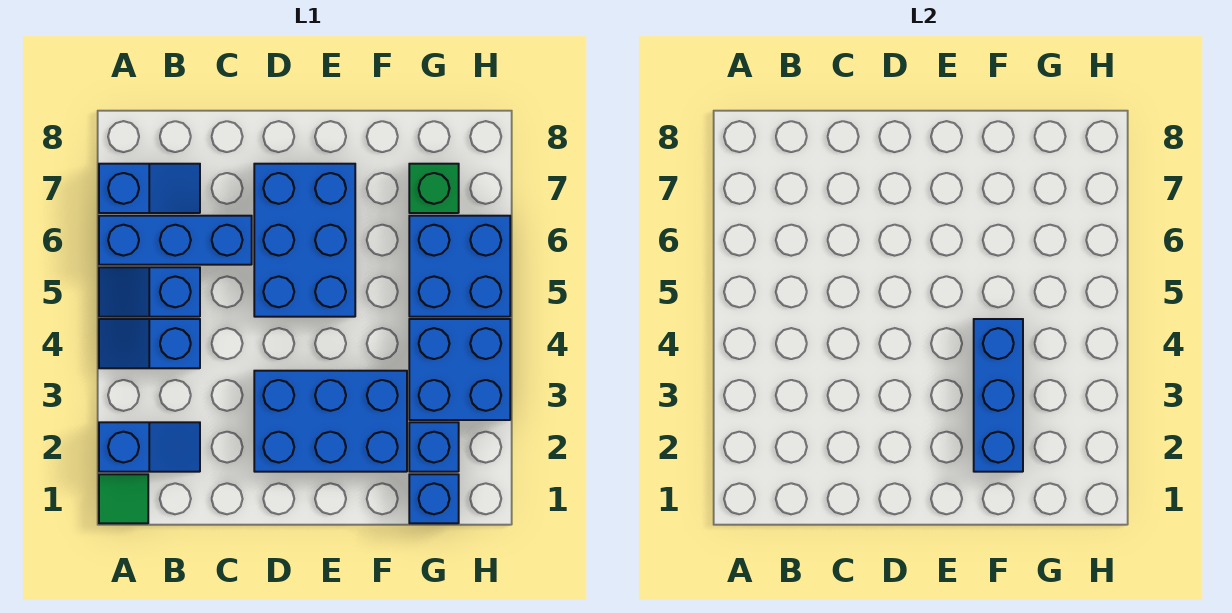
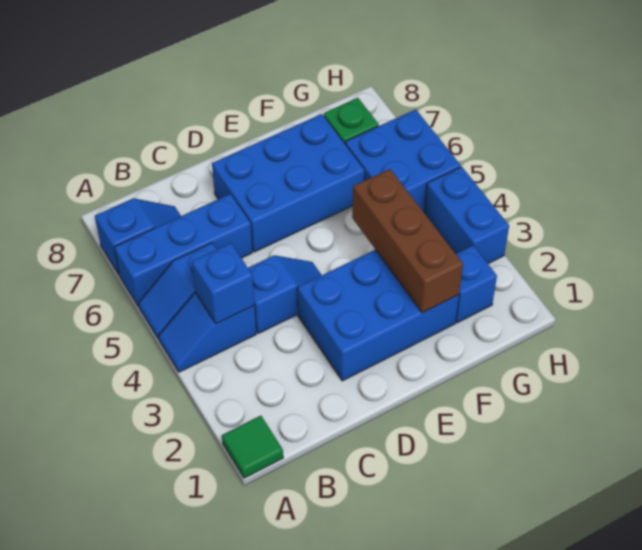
blue slope A2:B2 level 1 top A -> blue slope C4:D4 level 1 top C
blue brick D5:E7 level 1 -> blue brick D6:F7 level 1
blue brick F2:F4 level 2 -> brown brick F2:F4 level 2
blue brick G1 level 1 -> blue brick B4 level 2
blue brick G3:H4 level 1 -> blue brick H3:H4 level 1

